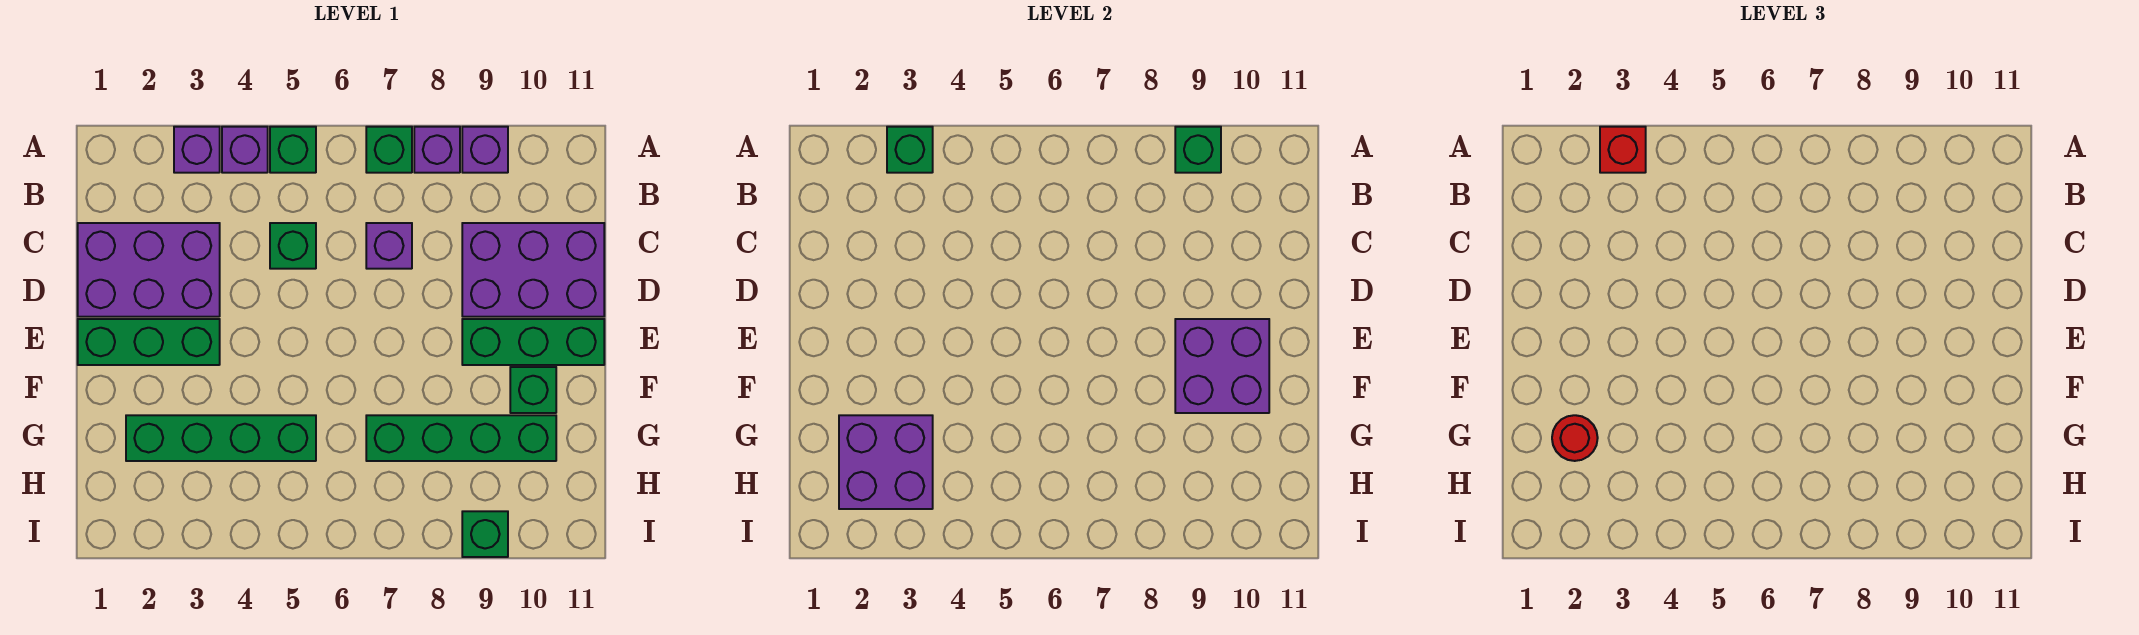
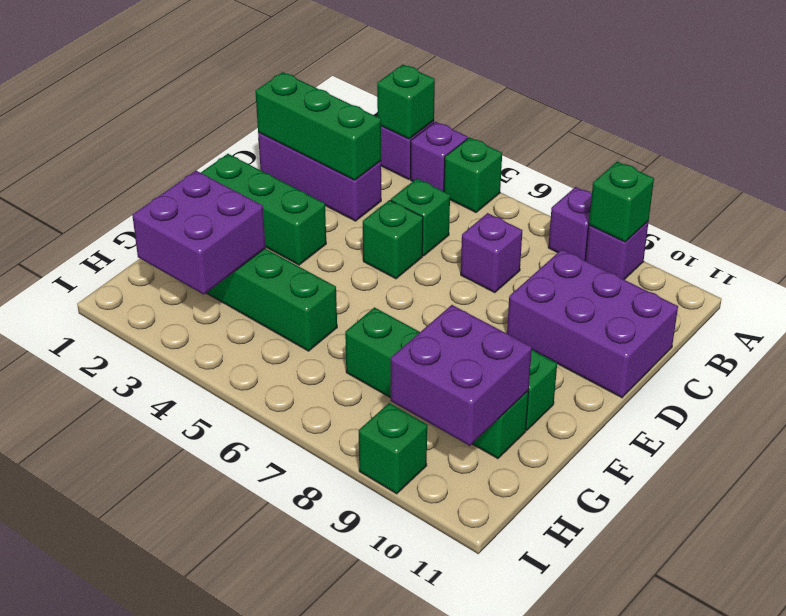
red brick A3 level 3 -> none
green brick A7 level 1 -> green brick D5 level 1
purple brick C1:D3 level 1 -> purple brick C1:C3 level 1
green brick E9:E11 level 1 -> green brick C1:C3 level 2
purple brick E9:F10 level 2 -> purple brick G9:H10 level 2
red round brick G2 level 3 -> none

